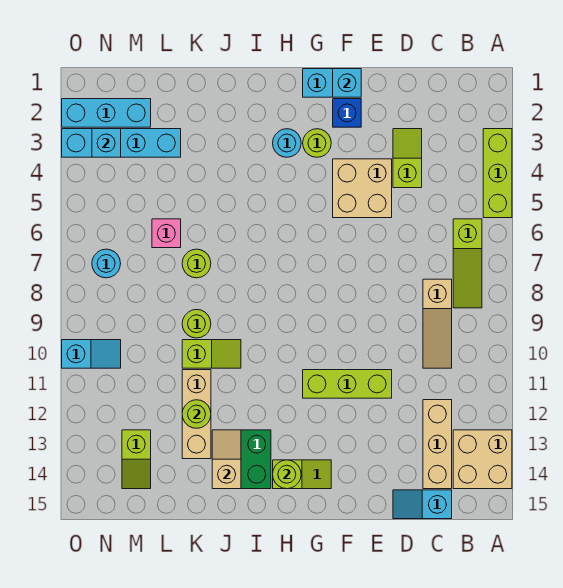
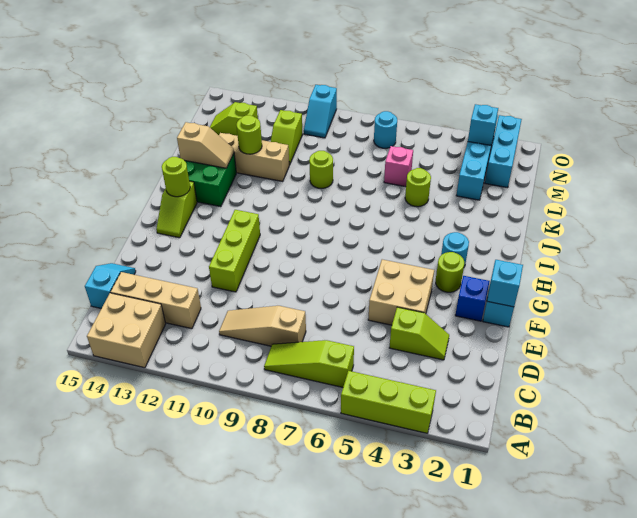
lime slope J10:K10 level 1 top K -> lime slope L11:M11 level 1 top M
lime round brick K7 level 1 -> lime round brick K5 level 1

